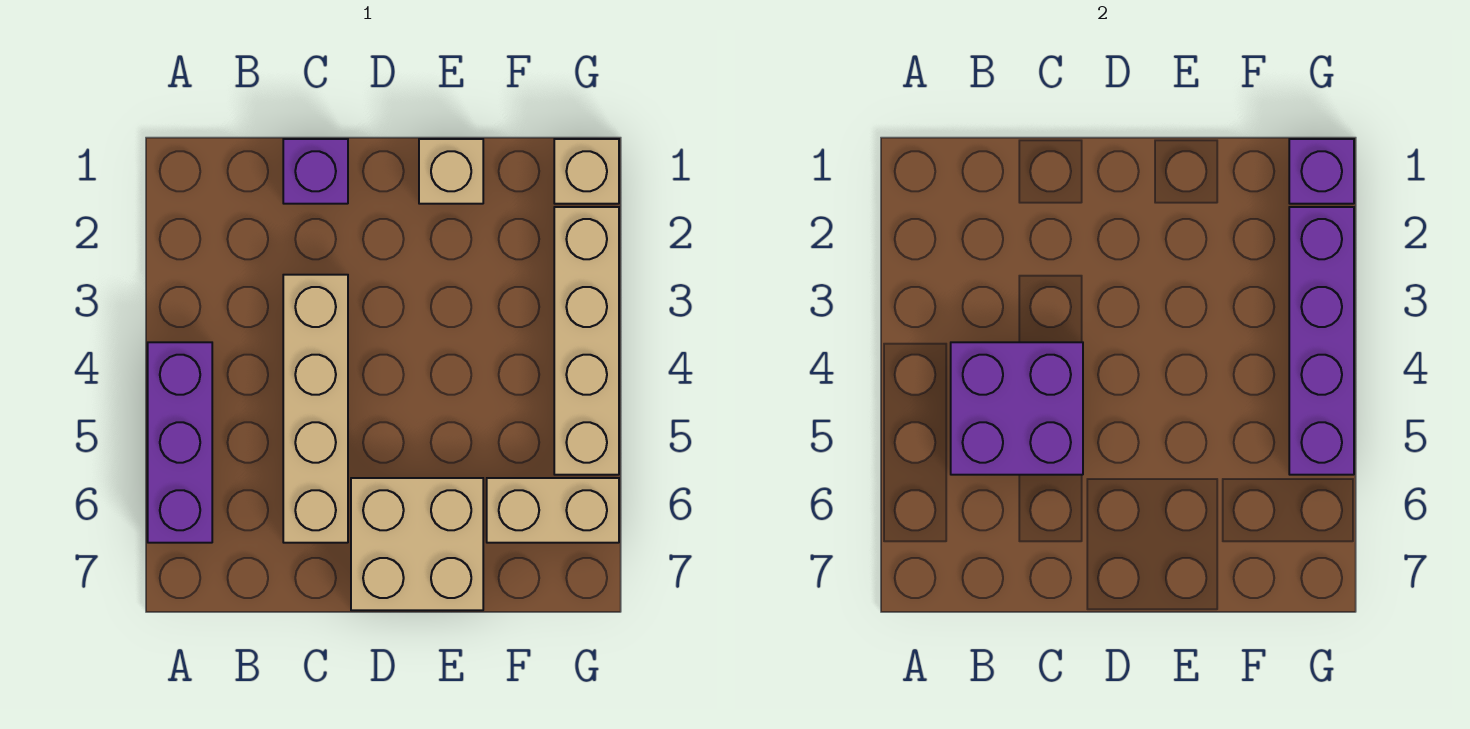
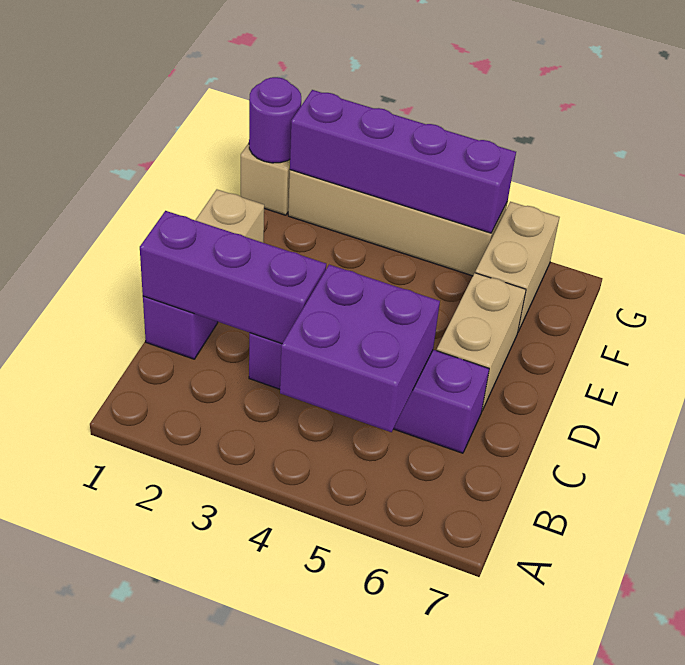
purple brick A4:A6 level 1 -> purple brick C1:C3 level 2
tan brick C3:C6 level 1 -> purple brick C3:C6 level 1
tan brick D6:E7 level 1 -> tan brick D6:E6 level 1
purple brick G1 level 2 -> purple round brick G1 level 2

